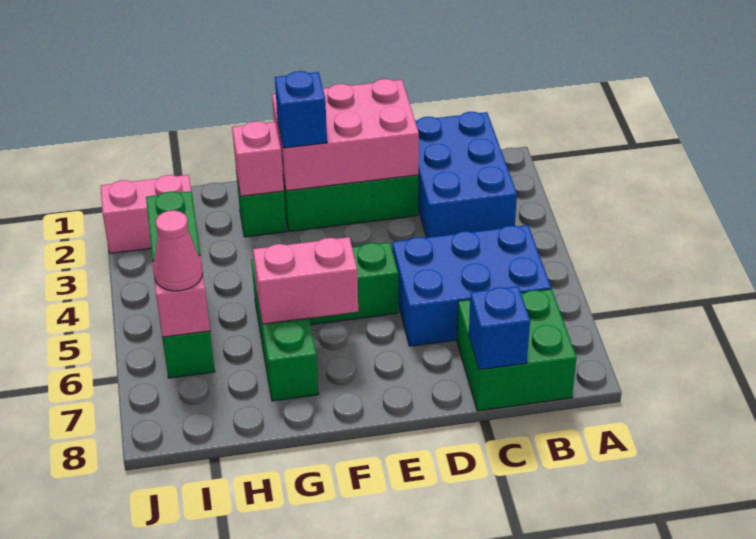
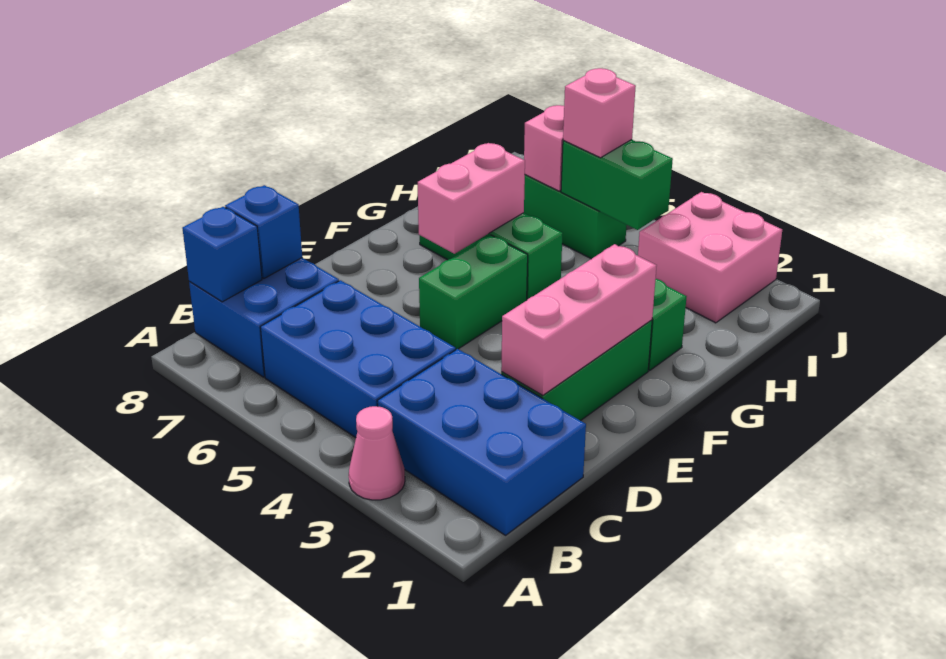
blue brick B5:D6 level 1 -> blue brick B4:C6 level 1
green brick B7:C8 level 1 -> blue brick B7:C8 level 1
pink brick D1:F2 level 2 -> pink brick D2:F2 level 2
blue brick F2 level 3 -> blue brick B8 level 2
pink brick G2 level 2 -> pink brick I5 level 3
pink brick I2:J2 level 1 -> pink brick I2:J3 level 1
pink cone I6 level 3 -> pink cone A3 level 1

